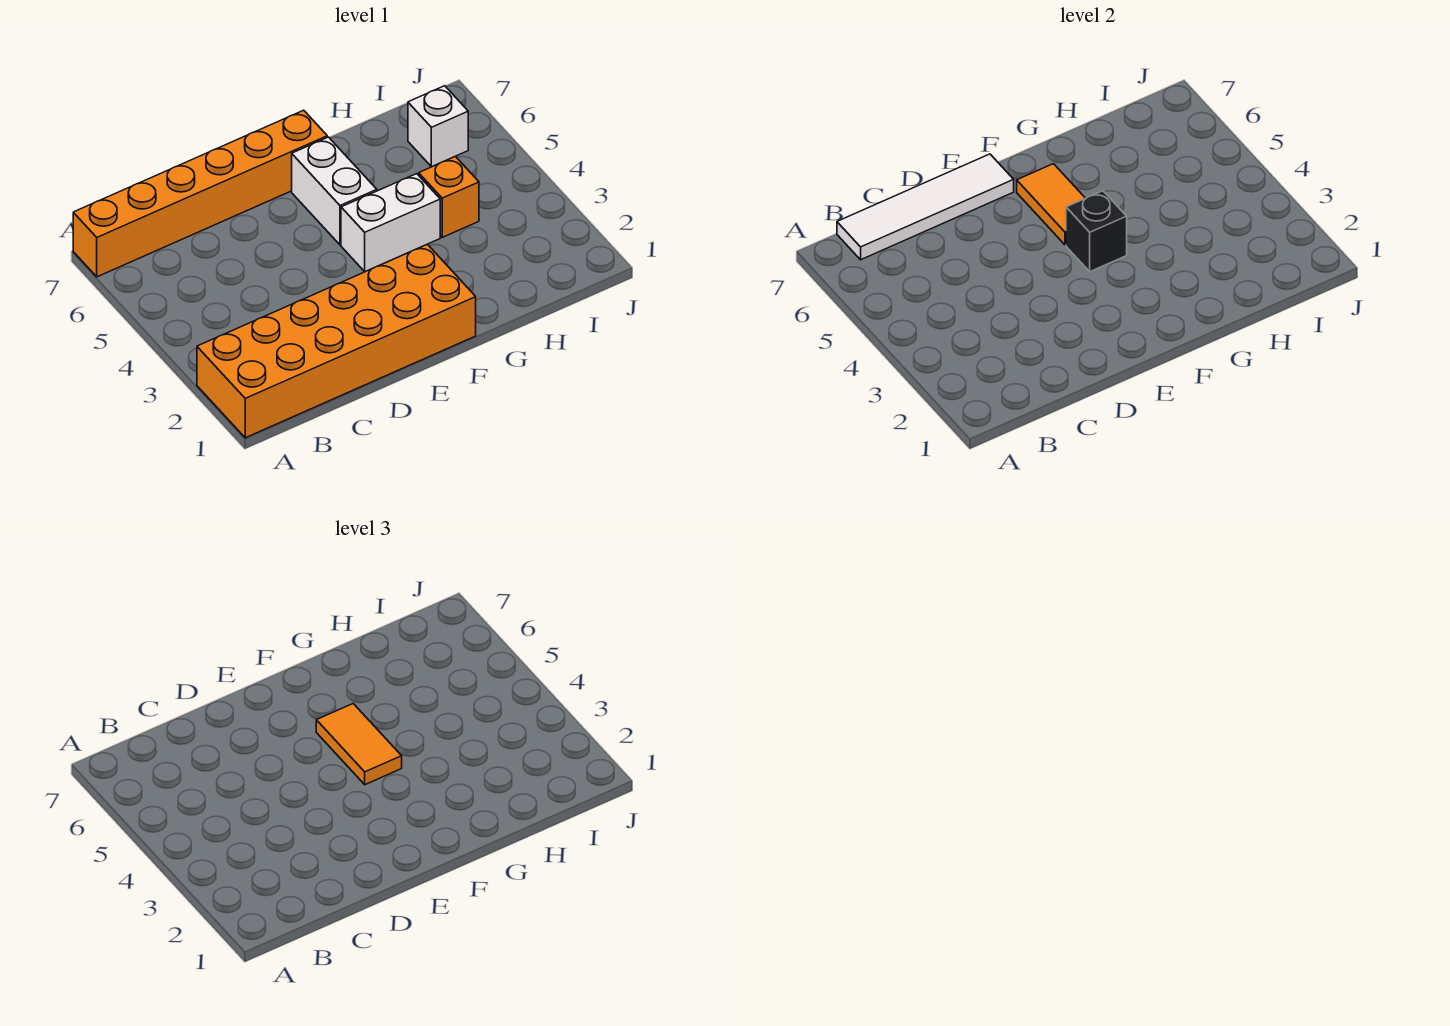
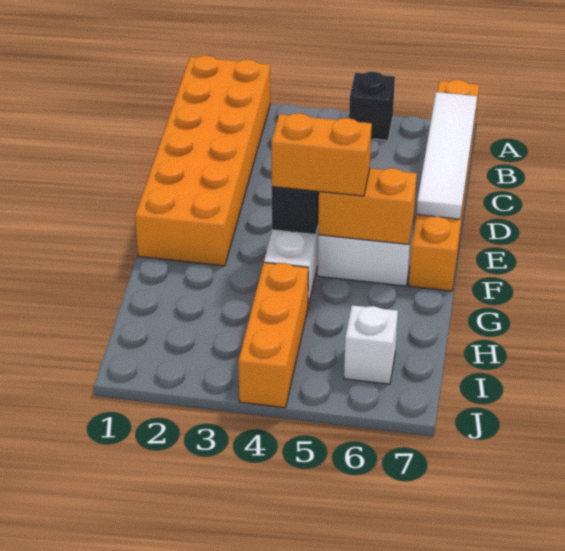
none -> black brick A5 level 1
orange tile F4:F5 level 3 -> orange brick F4:F5 level 3
orange tile F5:F6 level 2 -> orange brick F5:F6 level 2
orange brick H4 level 1 -> orange brick H4:J4 level 1

